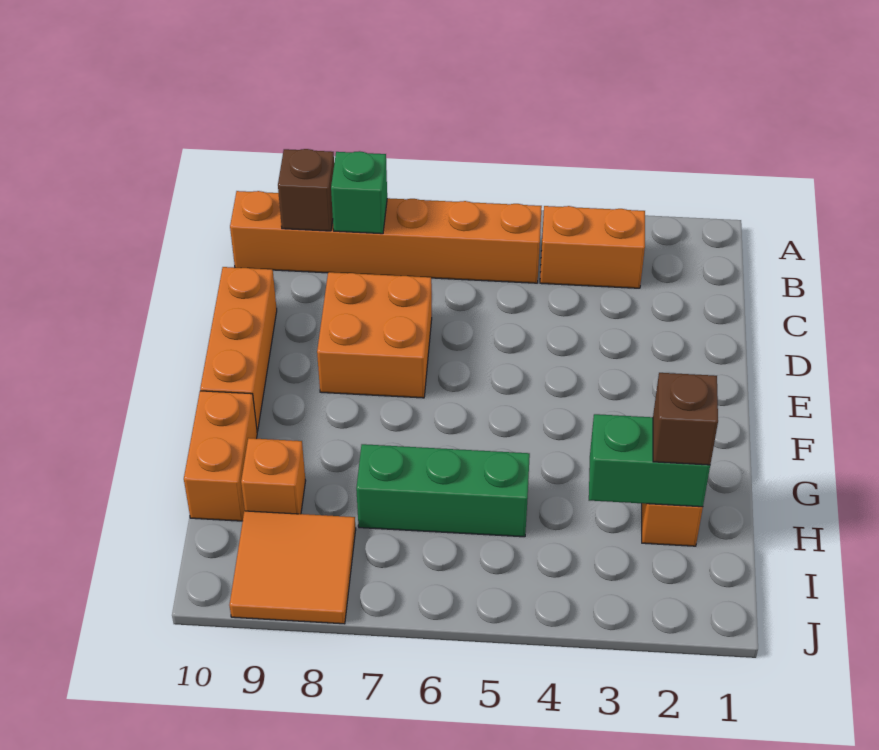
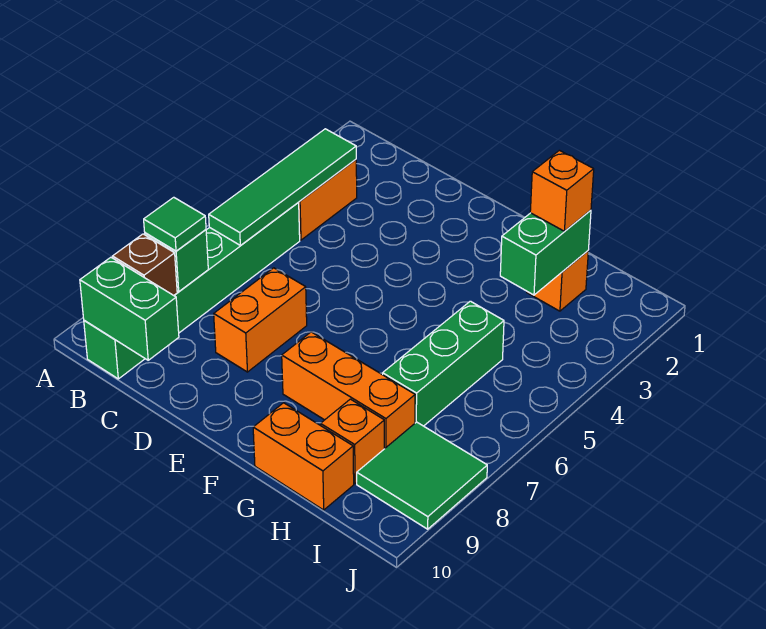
none -> green tile B3:B6 level 2
orange brick B5:B10 level 1 -> green brick B5:B10 level 1
none -> green tile B8 level 3
none -> green brick B10:C10 level 2
orange brick D7:E8 level 1 -> orange brick D7:D8 level 1
orange brick D10:F10 level 1 -> orange brick F8:H8 level 1
brown brick H2 level 3 -> orange brick H2 level 3
orange tile I8:J9 level 1 -> green tile I8:J9 level 1

